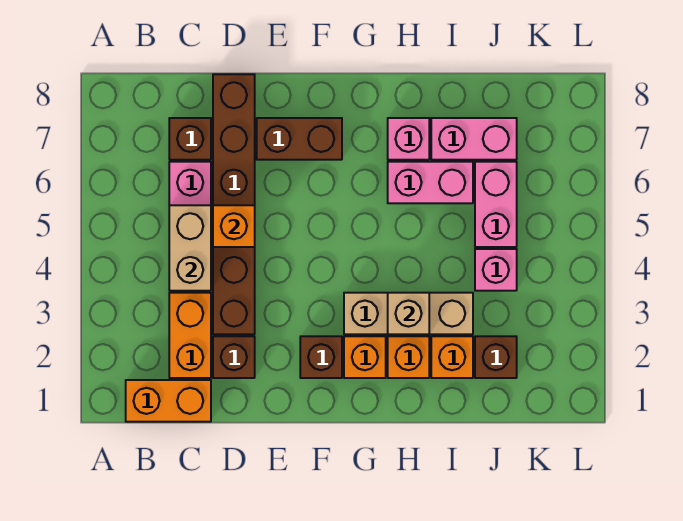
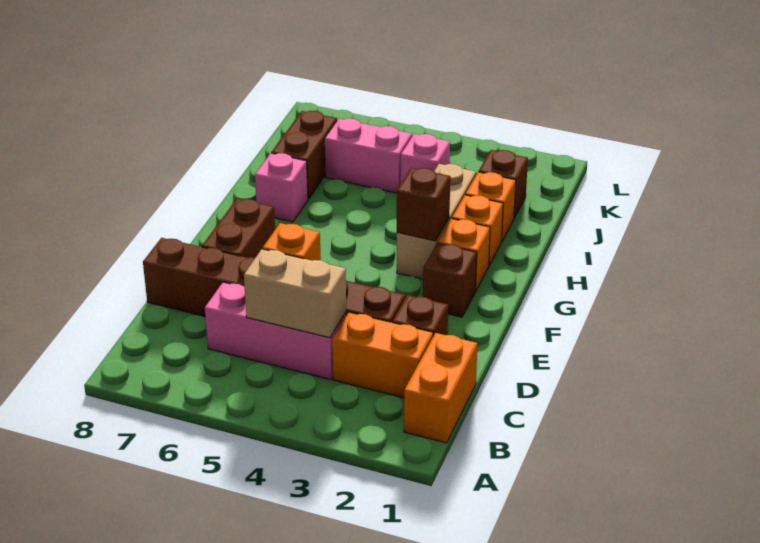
brown brick C7 level 1 -> brown brick G3 level 2
tan brick H3 level 2 -> none
pink brick H6:I6 level 1 -> none
pink brick I7:J7 level 1 -> brown brick I7:J7 level 1

